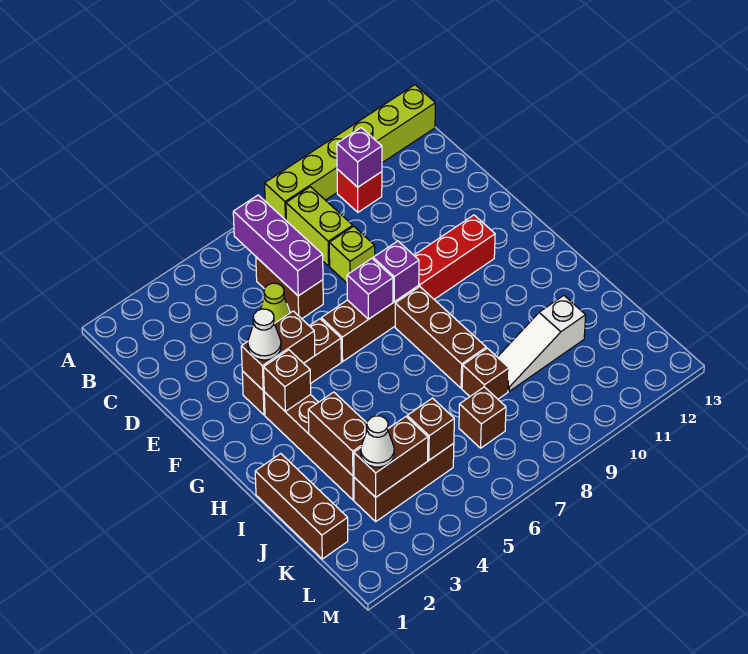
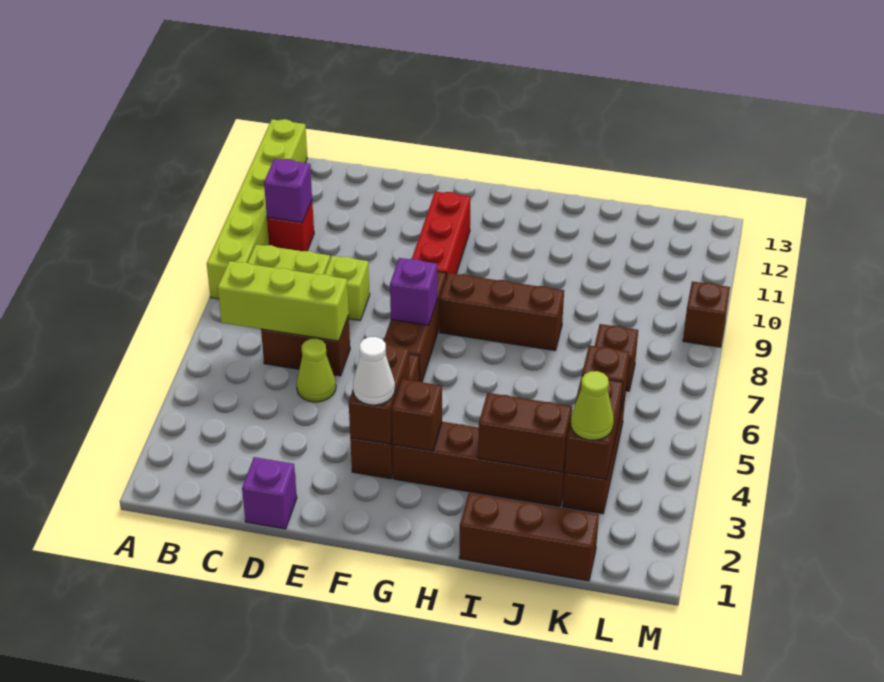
purple brick B6:D6 level 2 -> lime brick B6:D6 level 2
purple brick F8 level 2 -> purple brick D1 level 1
brown brick J8 level 1 -> brown brick M9 level 1
white slope J9:J11 level 1 top 11 -> none
white cone K3 level 3 -> lime cone K3 level 3

